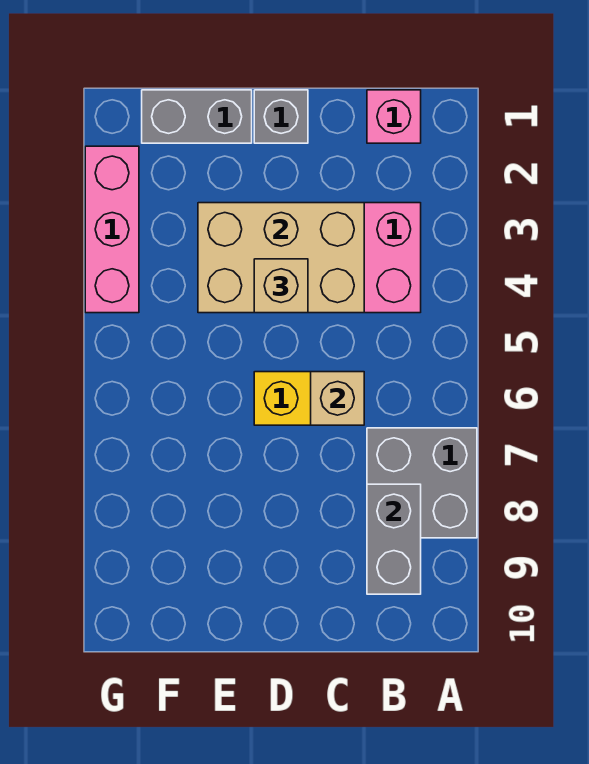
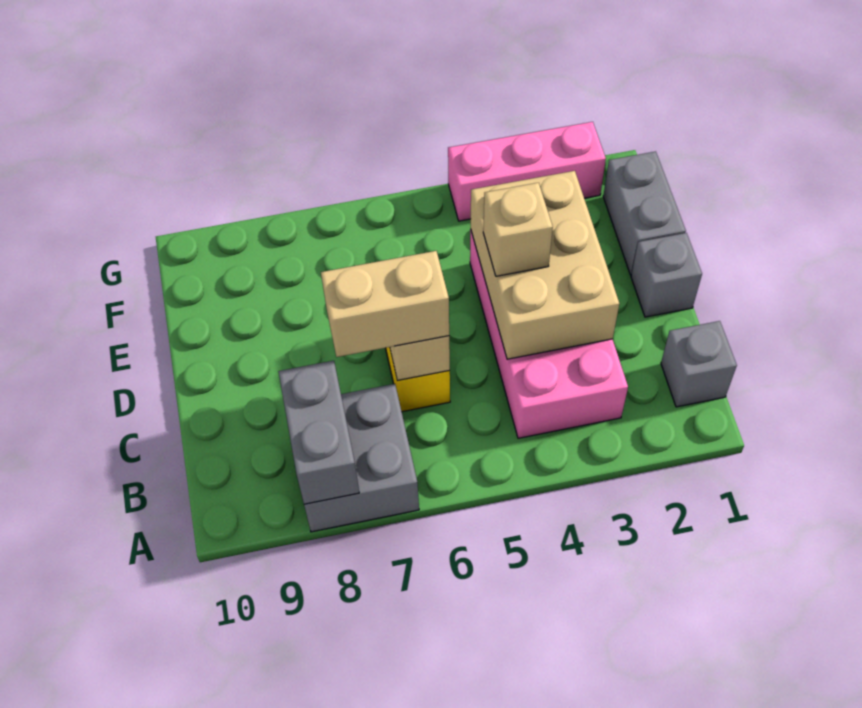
pink brick B1 level 1 -> grey brick B1 level 1
grey brick B8:B9 level 2 -> grey brick A8:B8 level 2
none -> tan brick C6:C7 level 3

